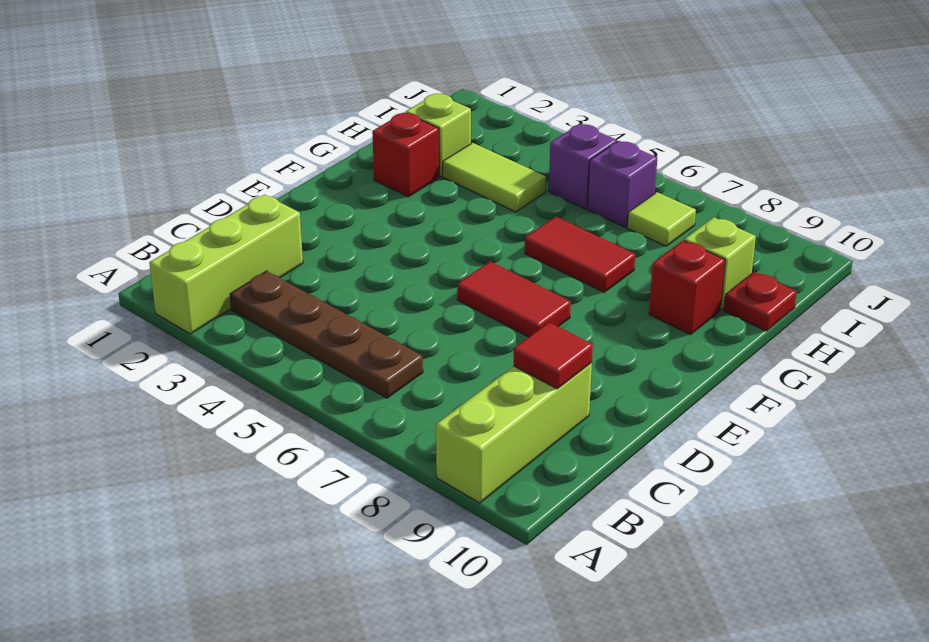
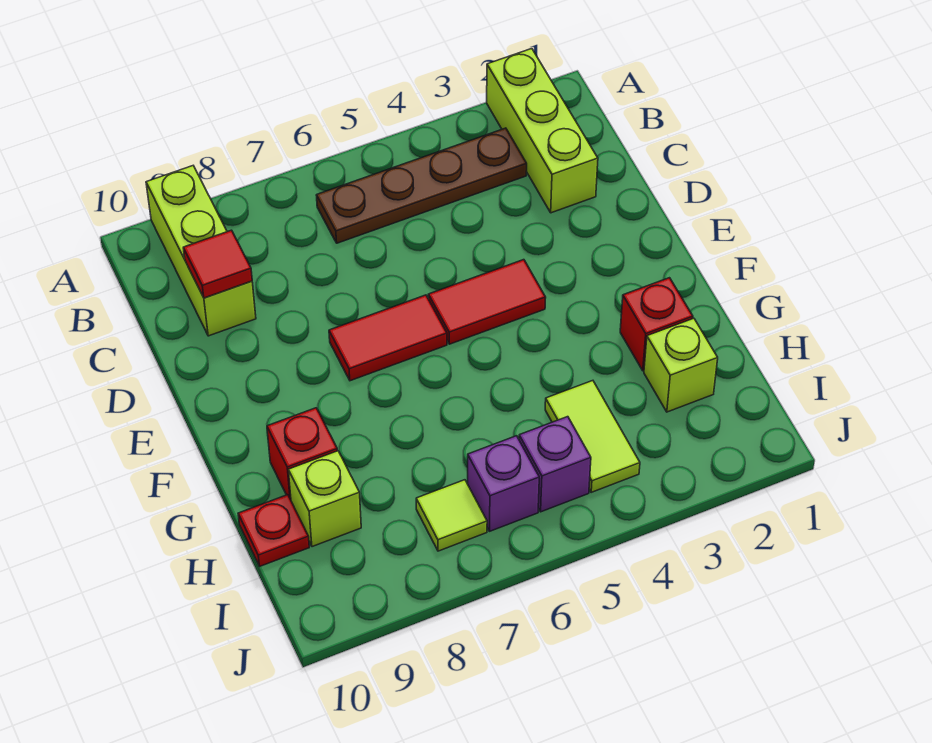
red tile G6:G7 level 1 -> red tile E4:E5 level 1
lime tile H3:H4 level 1 -> lime tile H4:I4 level 1

